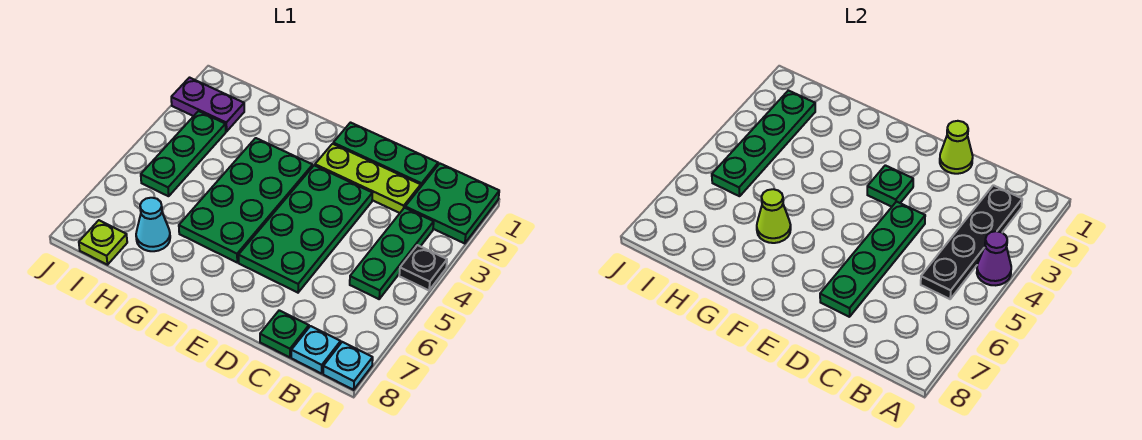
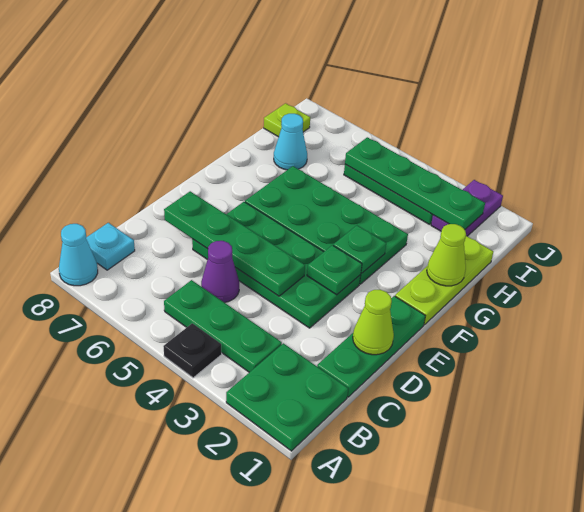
purple cone A4 level 2 -> purple cone C5 level 1
cyan plate A8 level 1 -> cyan cone A8 level 1
black plate B2:B5 level 2 -> none
lime plate C2:E2 level 1 -> lime plate F1:H1 level 1
green plate C8 level 1 -> green plate F3 level 2
lime cone G6 level 2 -> lime cone G1 level 2

